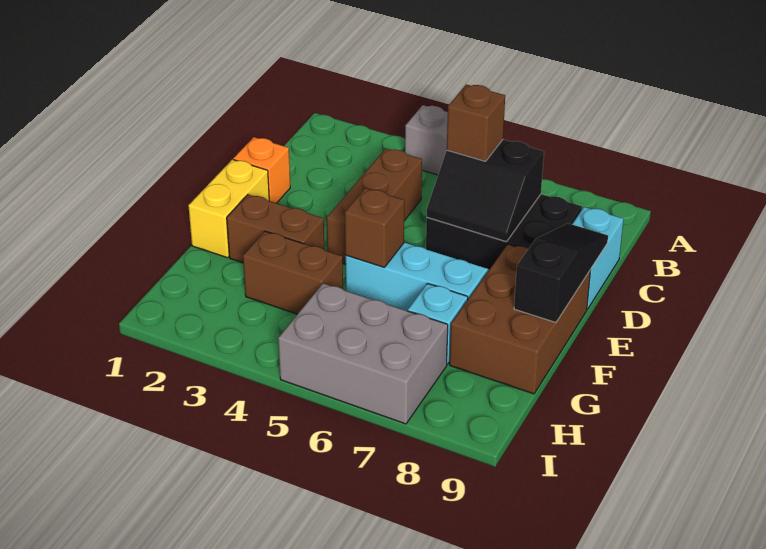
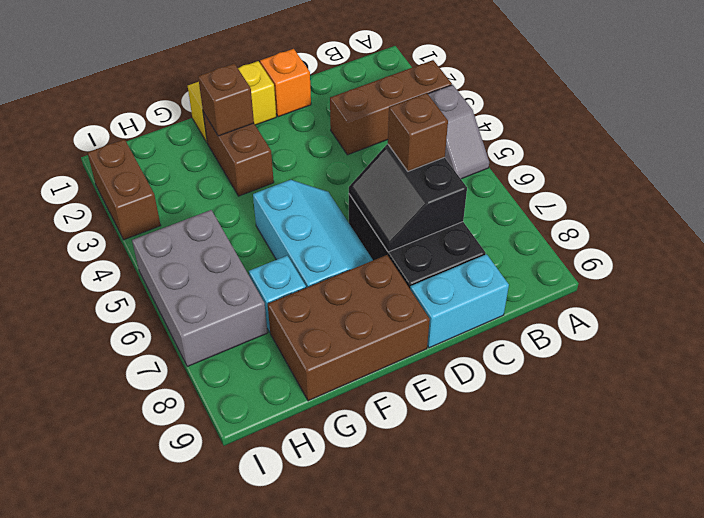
brown brick C4:E4 level 1 -> brown brick A3:C3 level 1
black slope D9:F9 level 2 top F -> none
brown brick F5 level 2 -> brown brick F2 level 2
brown brick G3:G4 level 1 -> brown brick I2:I3 level 1

